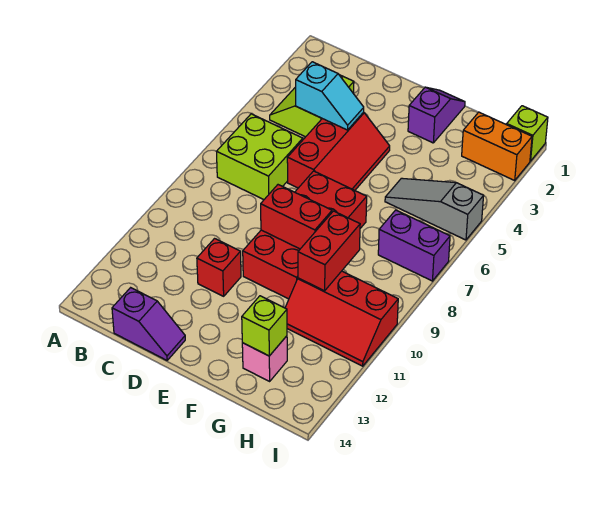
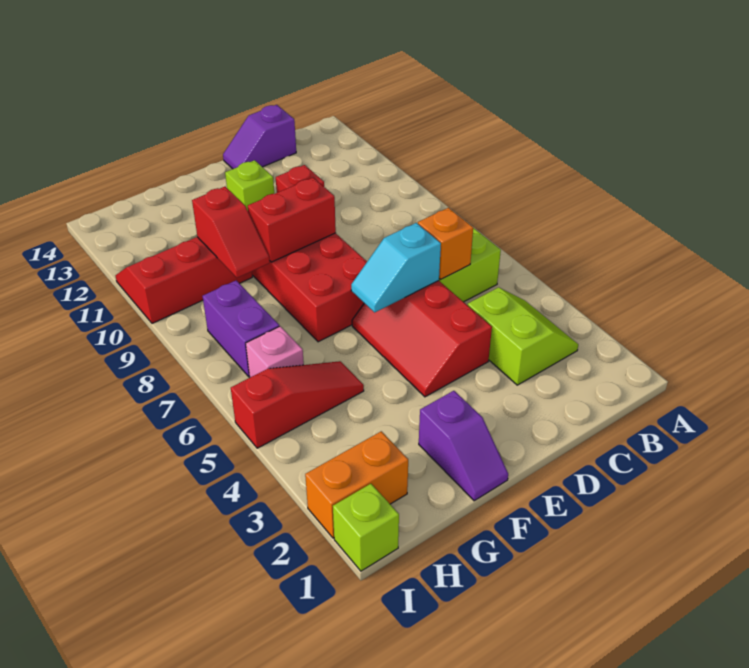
cyan slope C4:D4 level 2 top C -> cyan slope D6:E6 level 2 top D
none -> orange brick C6 level 2
grey slope G5:I5 level 1 top I -> red slope G5:I5 level 1 top I
red brick G9:G10 level 2 -> red slope G9:G10 level 2 top 10
pink brick G13 level 1 -> pink brick H6 level 1
lime brick G13 level 2 -> lime brick E12 level 1
purple brick H7:I7 level 1 -> purple brick H7:H8 level 1

